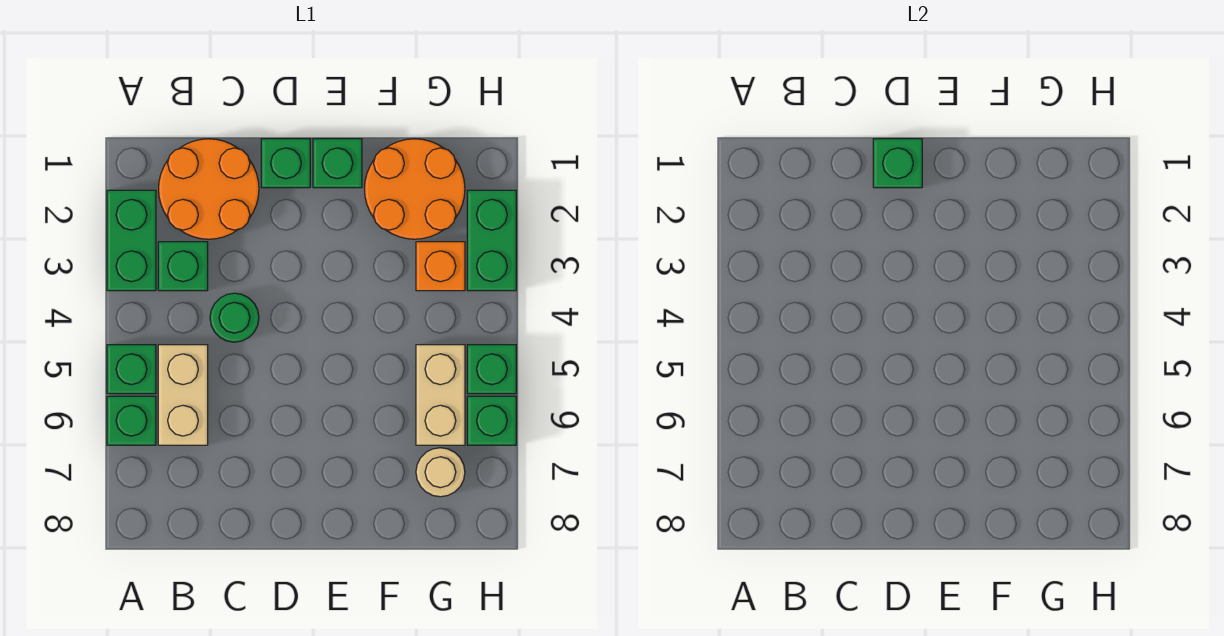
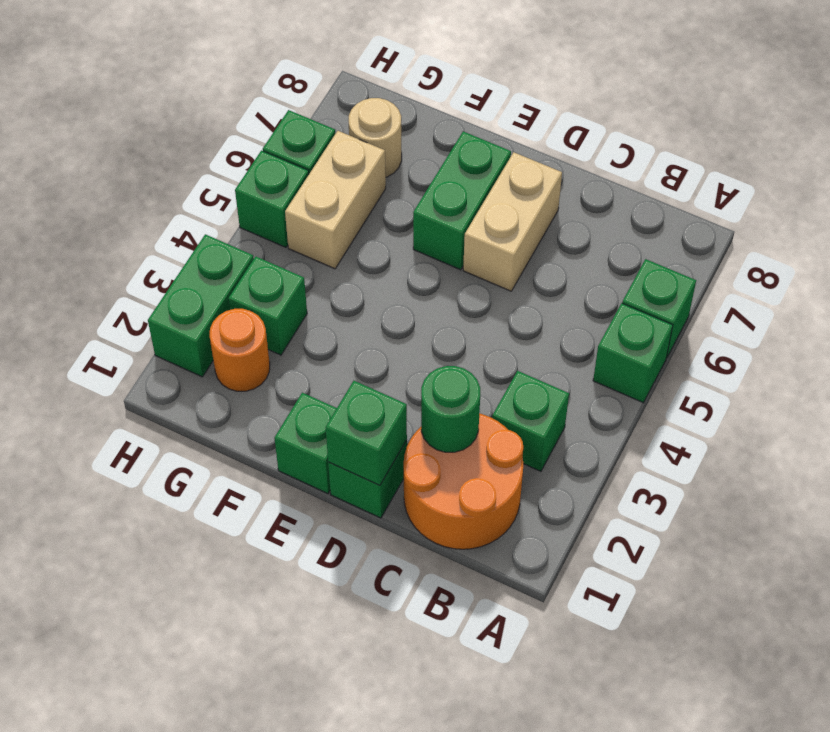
green brick A2:A3 level 1 -> green brick E6:E7 level 1
tan brick B5:B6 level 1 -> tan brick D6:D7 level 1
green round brick C4 level 1 -> green round brick C2 level 2
orange round brick F1:G2 level 1 -> orange round brick G2 level 1
orange brick G3 level 1 -> green brick G3 level 1

